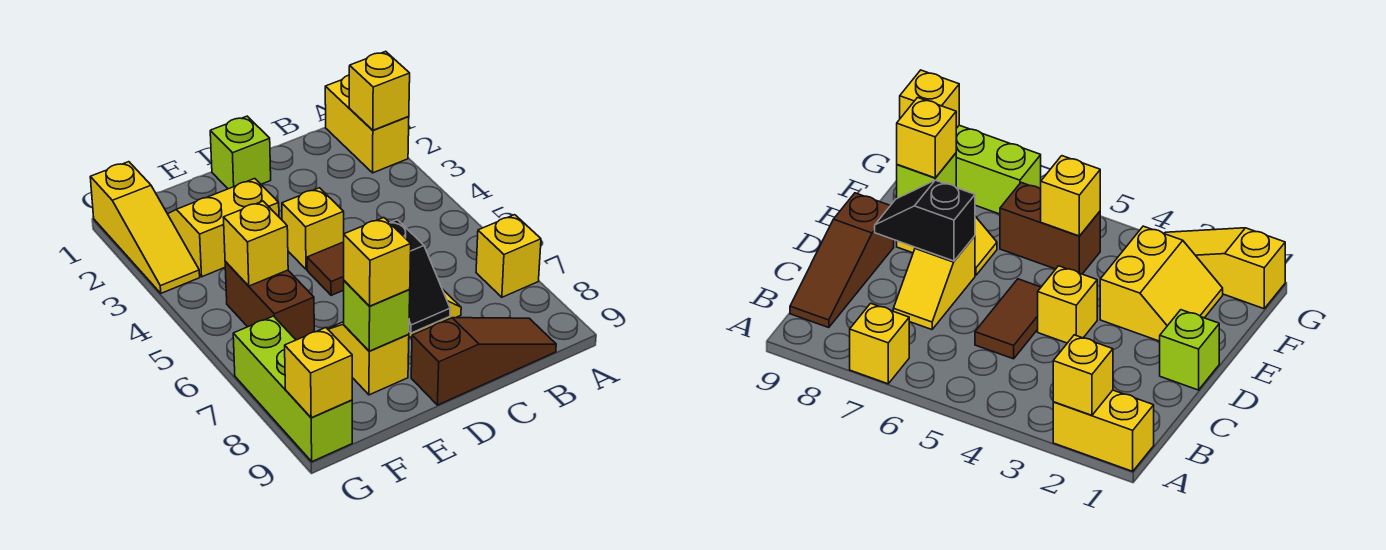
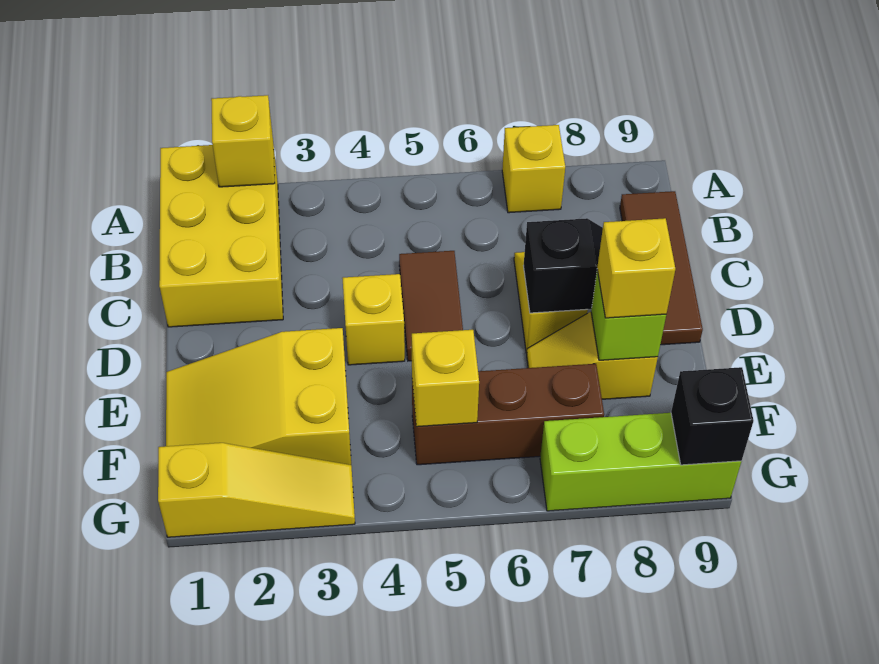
yellow brick A1:A2 level 1 -> yellow brick A1:C2 level 1
brown slope B9:D9 level 1 top D -> brown tile B9:D9 level 1
lime brick D1 level 1 -> none
yellow slope E2:F3 level 1 top 3 -> yellow slope E1:F3 level 1 top 3
brown brick F5:F6 level 1 -> brown brick F5:F7 level 1
yellow brick G9 level 2 -> black brick G9 level 2

